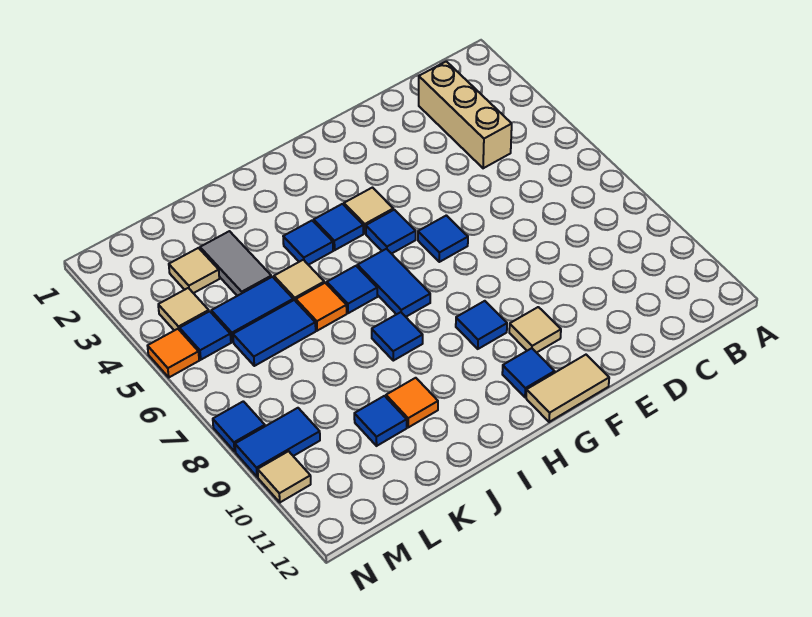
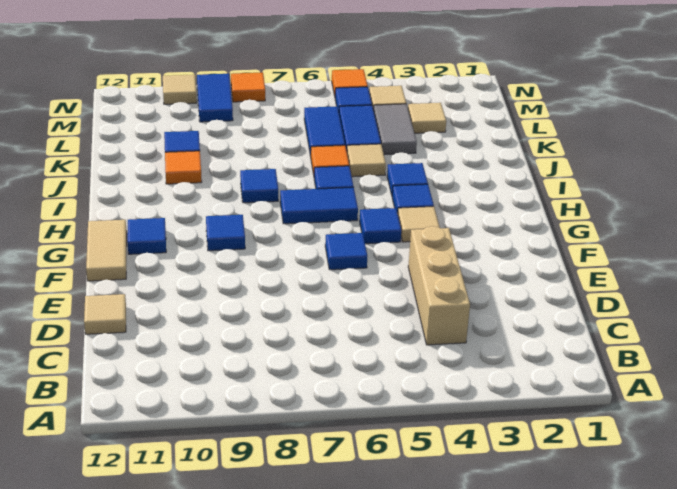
tan brick C2:C4 level 1 -> tan brick C4:E4 level 1
tan tile F10 level 1 -> tan tile D12 level 1
grey tile K3:K4 level 1 -> grey tile K4:L4 level 1
blue tile N8 level 1 -> orange tile N8 level 1

